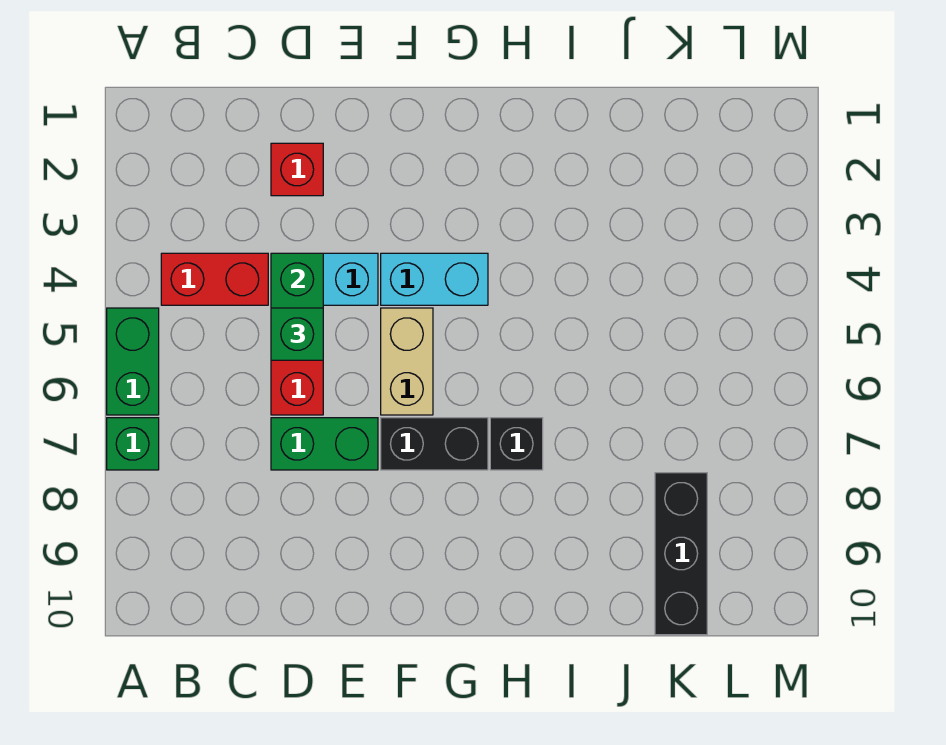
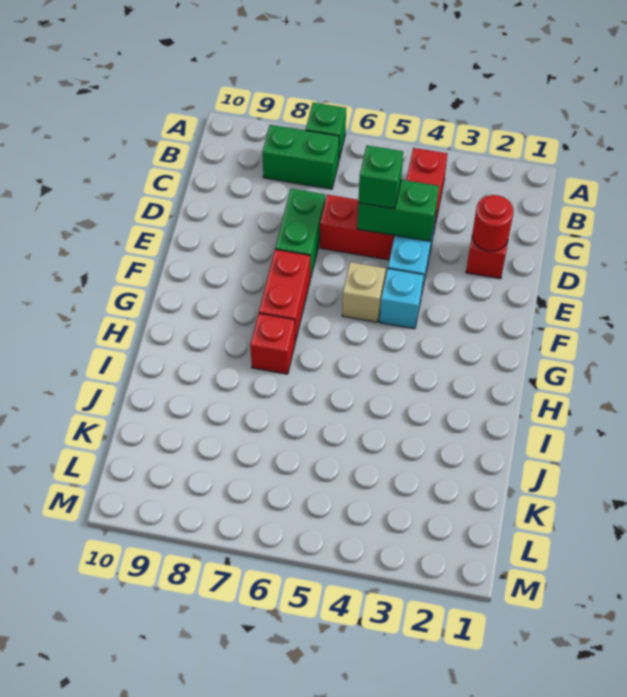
green brick A5:A6 level 1 -> green brick B7:B8 level 1
none -> red round brick D2 level 2
cyan brick F4:G4 level 1 -> cyan brick F4 level 1
tan brick F5:F6 level 1 -> tan brick F5 level 1
black brick F7:G7 level 1 -> red brick F7:G7 level 1
black brick H7 level 1 -> red brick H7 level 1
black brick K8:K10 level 1 -> none

